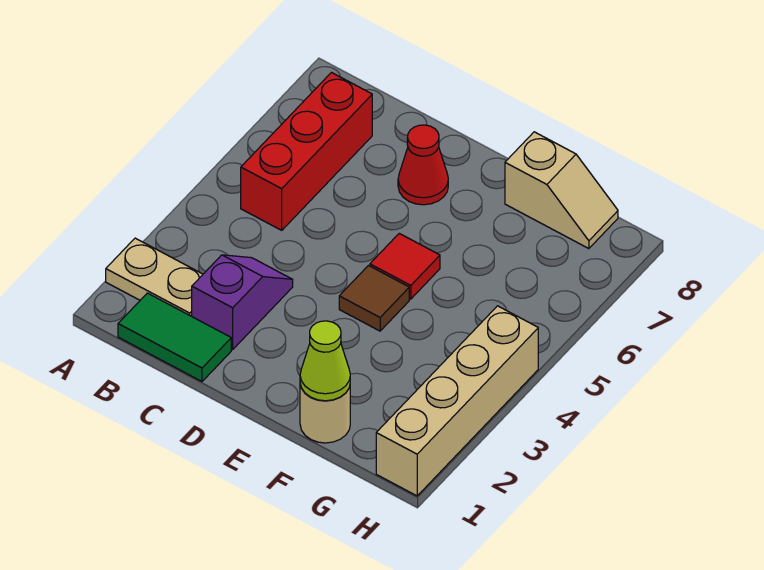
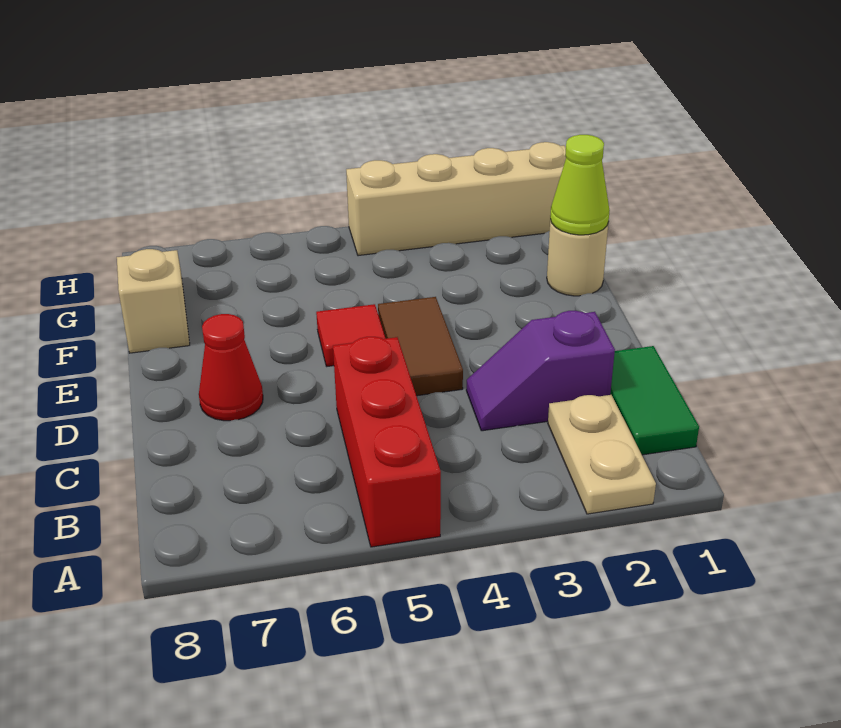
red brick B5:B7 level 1 -> red brick A5:C5 level 1
brown tile E4 level 1 -> brown tile D4:E4 level 1

